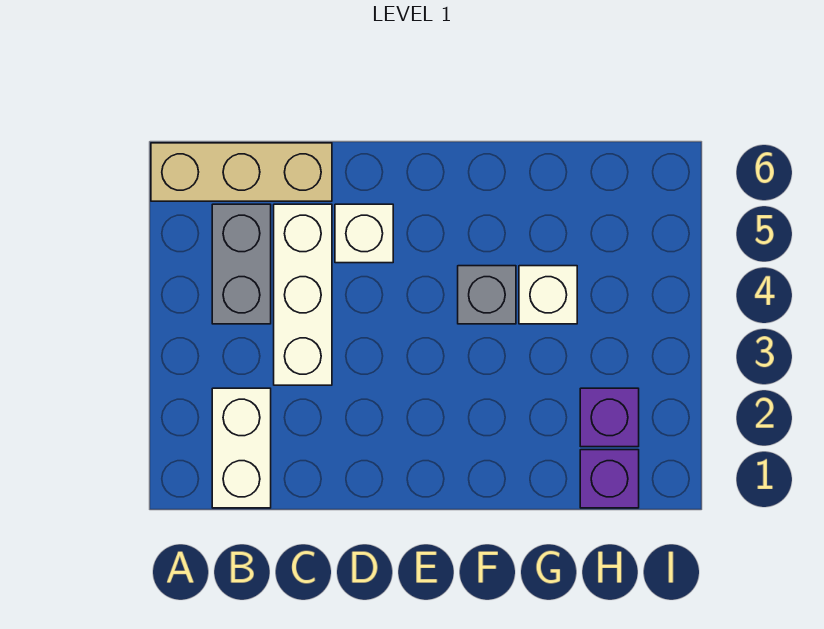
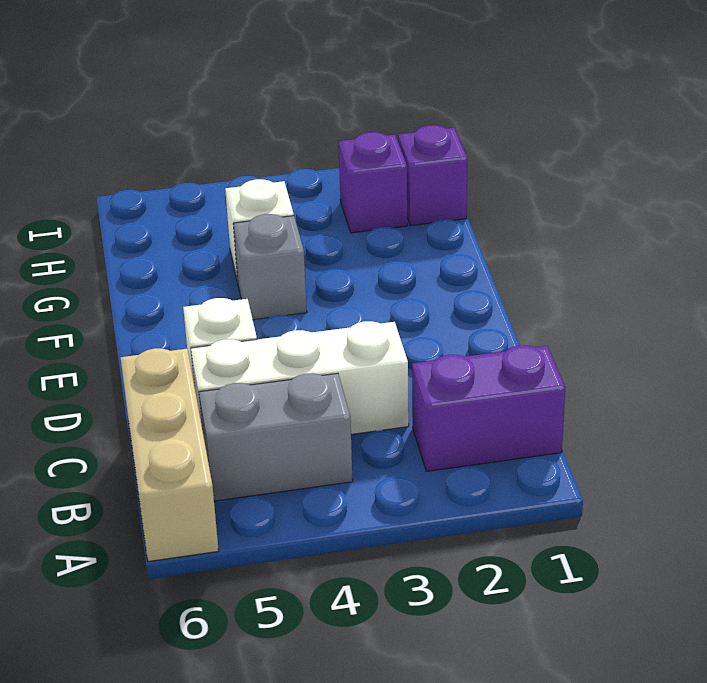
white brick B1:B2 level 1 -> purple brick B1:B2 level 1

